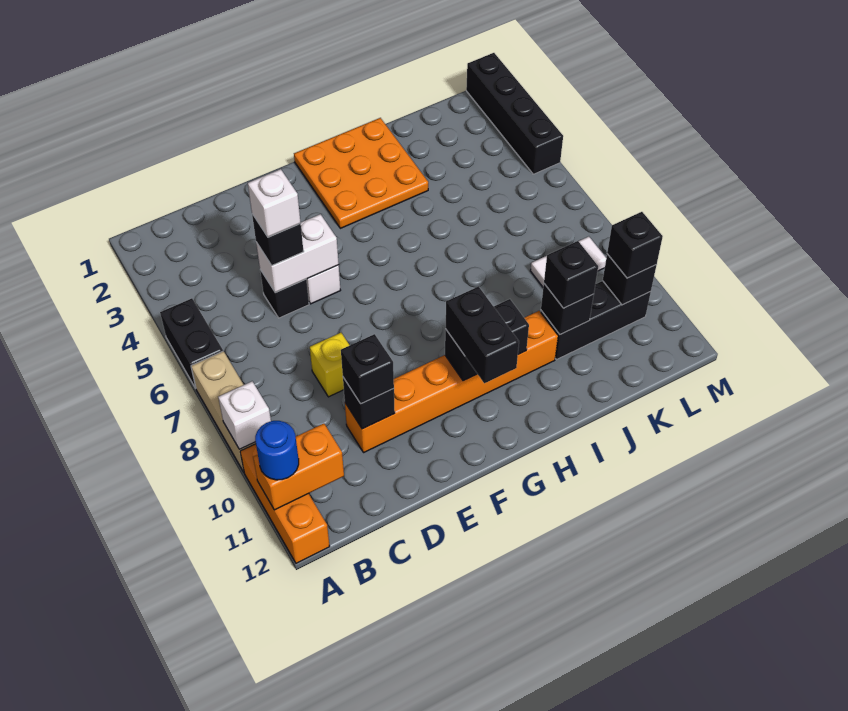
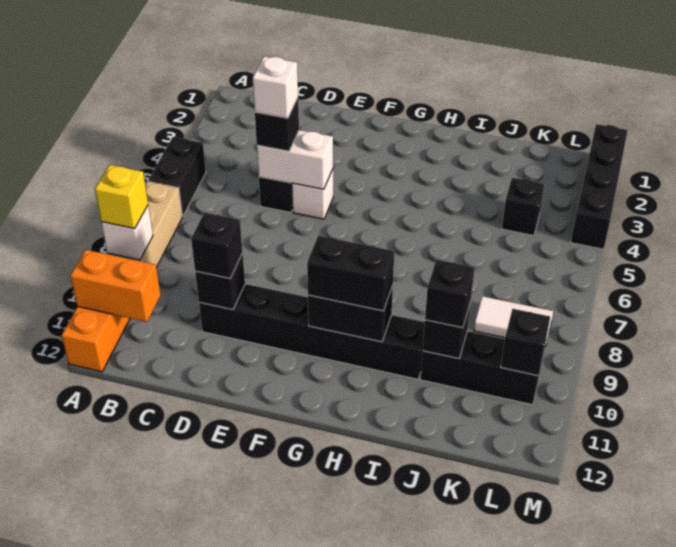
blue round brick A11 level 3 -> none
yellow brick D8 level 1 -> yellow brick A9 level 3
orange brick D10:I10 level 1 -> black brick D10:I10 level 1
orange plate G1:I3 level 1 -> none
black brick G10:G11 level 3 -> black brick G10:H10 level 3
black brick L10 level 3 -> black brick K4 level 1

